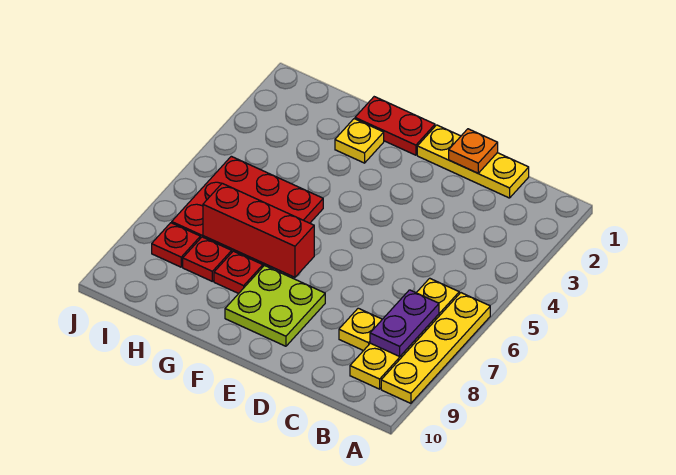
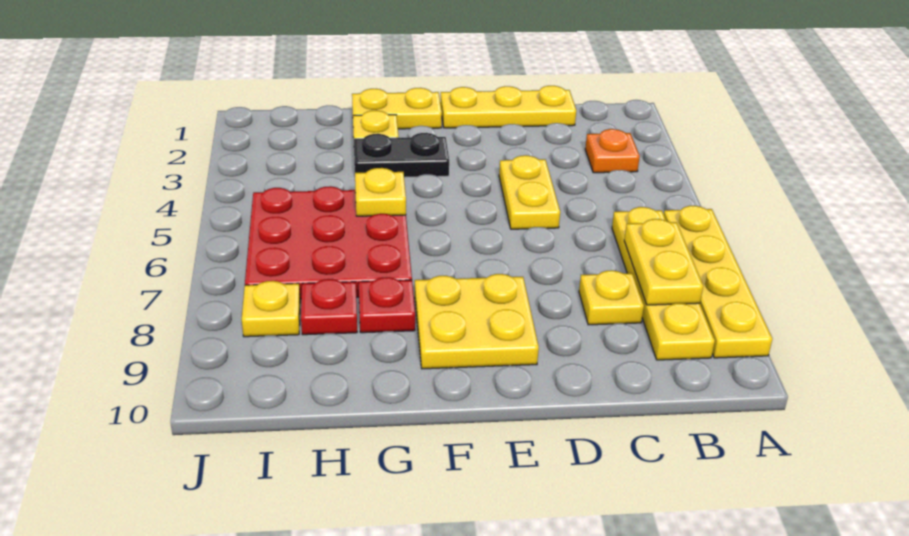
purple plate B7:B8 level 2 -> yellow plate B7:B8 level 2
orange plate D1 level 2 -> orange plate B3 level 1
none -> yellow plate D4:D5 level 1
lime plate E8:F9 level 1 -> yellow plate E8:F9 level 1
red plate F1:G1 level 1 -> yellow plate F1:G1 level 1
none -> black plate F3:G3 level 1
red brick F7:H7 level 2 -> none
none -> yellow plate G5 level 2
red plate I8 level 1 -> yellow plate I8 level 1

